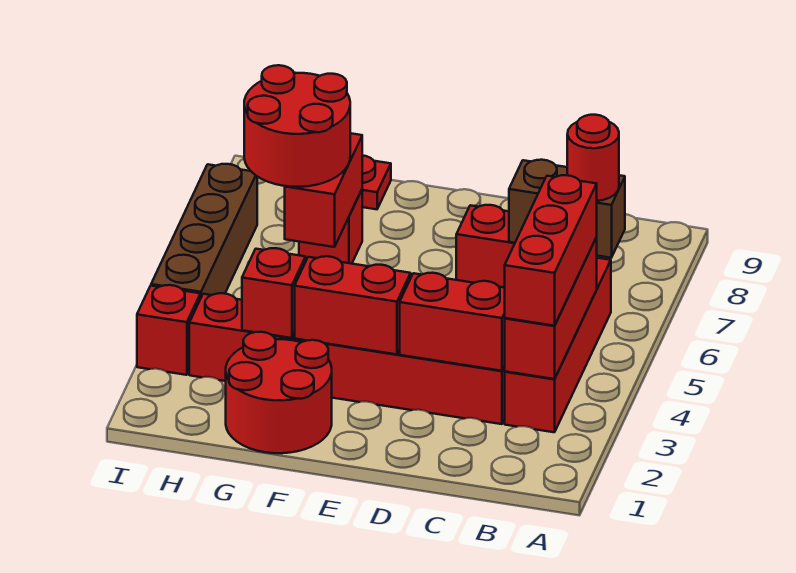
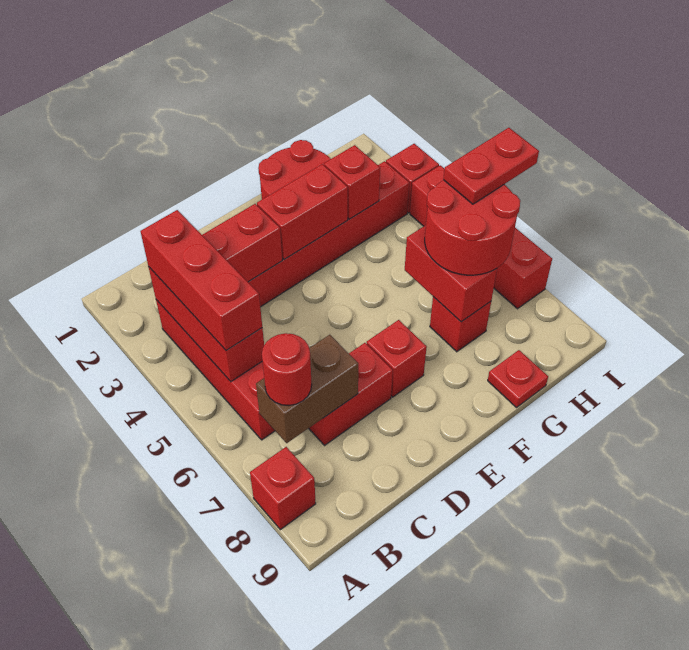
none -> red brick A8 level 1
none -> red brick E7 level 1
none -> red plate H6:I6 level 4
brown brick I4:I7 level 1 -> red brick I4:I7 level 1

